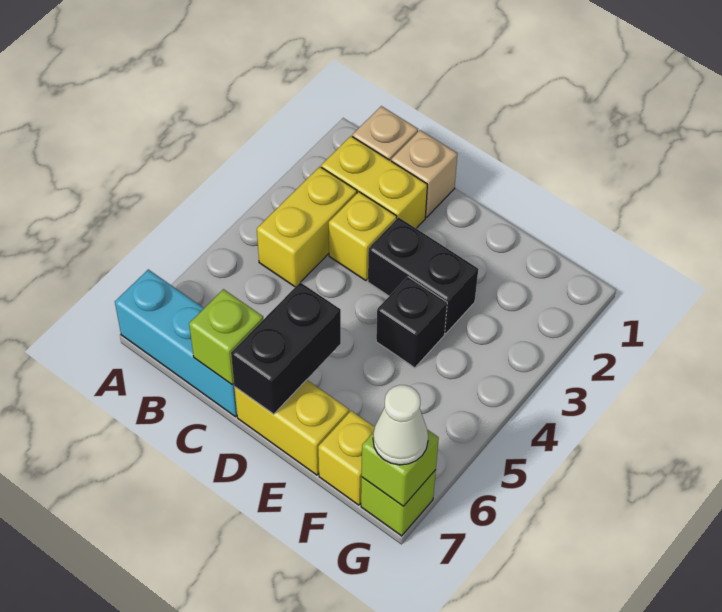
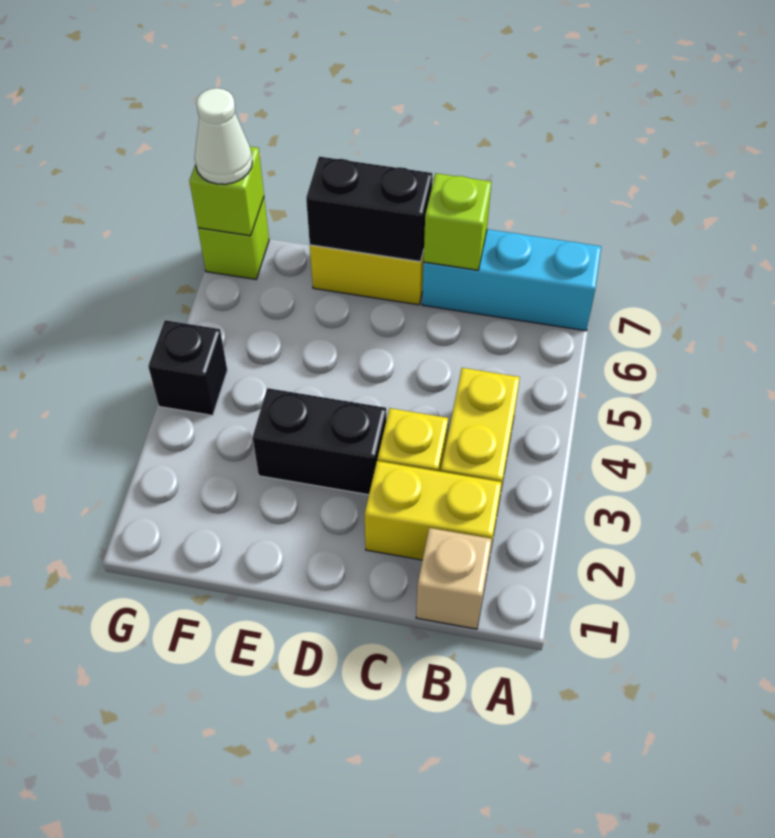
tan brick C1 level 1 -> none
black brick D6:D7 level 2 -> black brick D7:E7 level 2
black brick E4 level 1 -> black brick G4 level 1
yellow brick F7 level 1 -> none

